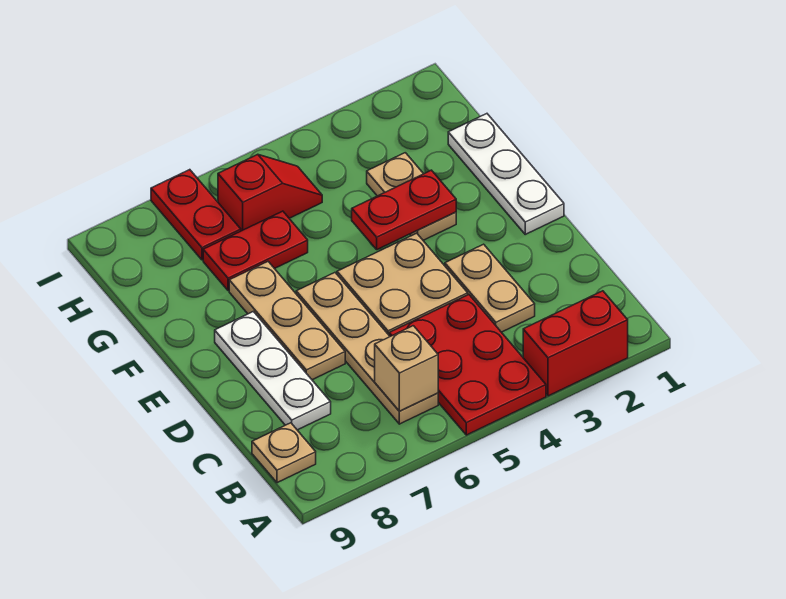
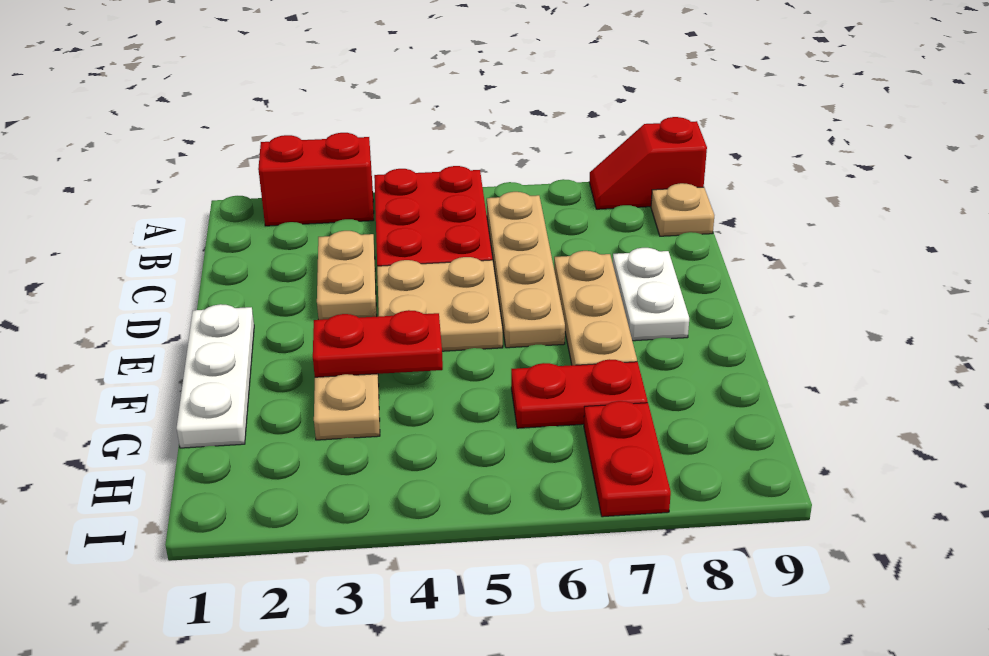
tan brick B6 level 2 -> none
white plate C8:E8 level 1 -> white plate D8:E8 level 1
red slope H5:H6 level 1 top 6 -> red slope A8:A9 level 1 top 9

